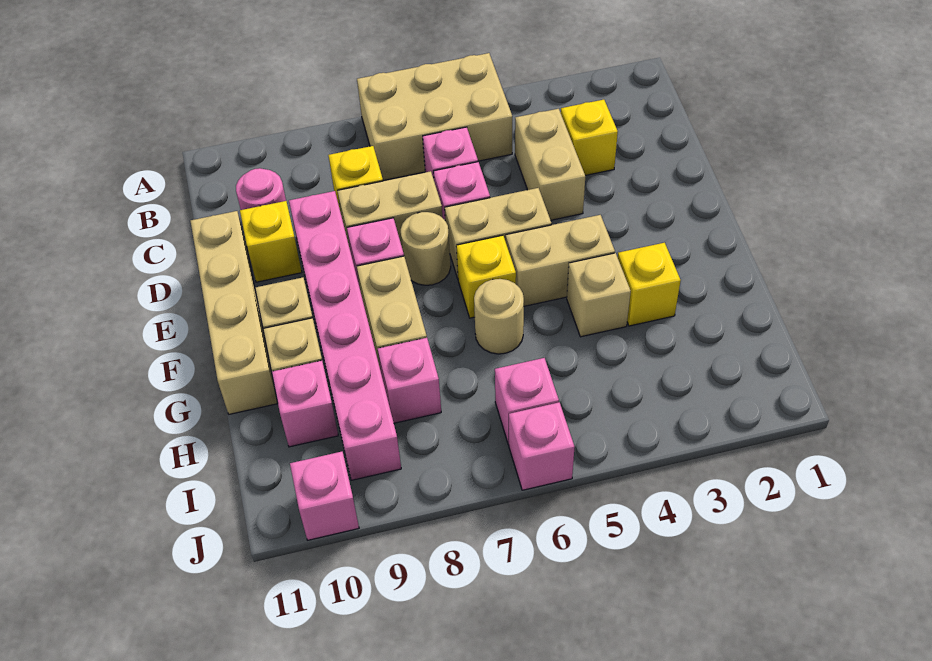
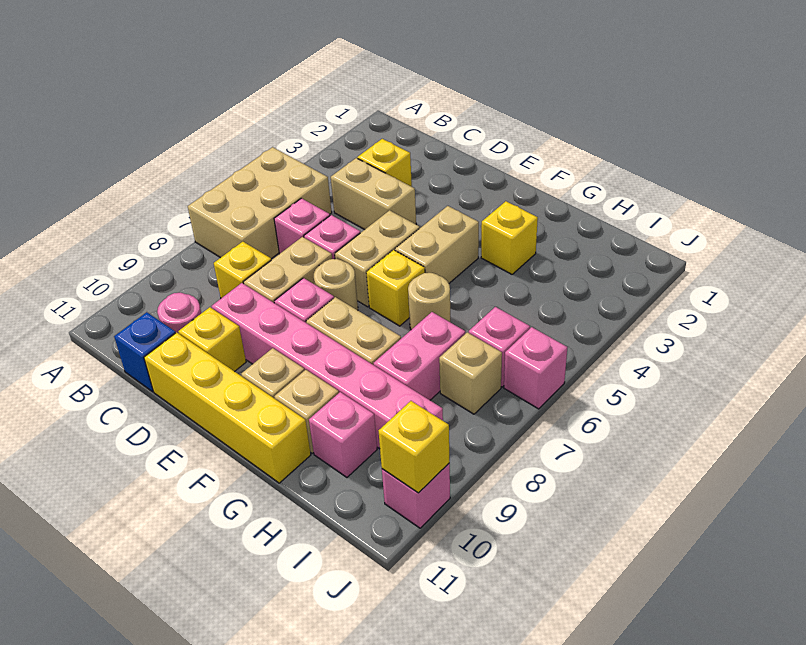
none -> blue brick C11 level 1
tan brick D11:G11 level 1 -> yellow brick D11:G11 level 1
tan brick G4 level 1 -> tan brick I7 level 1
pink brick H8 level 1 -> pink brick H7:H8 level 1
none -> yellow brick J10 level 2

